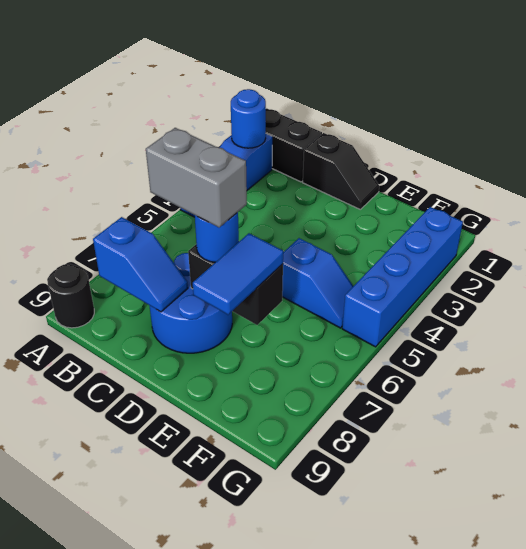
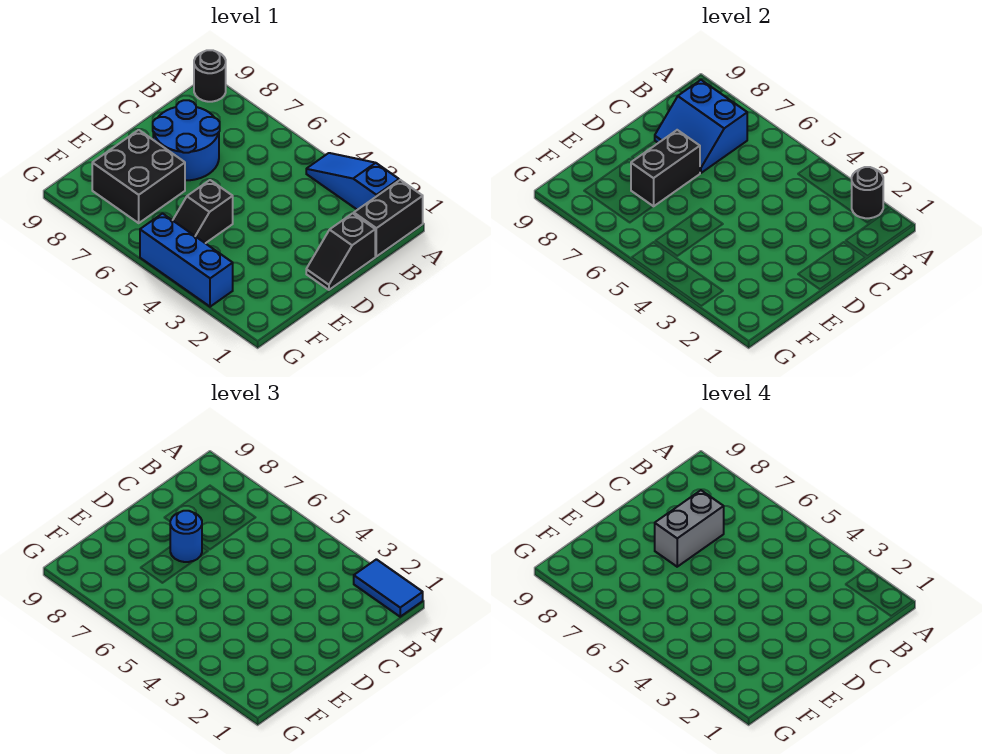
blue round brick A2 level 2 -> black round brick A2 level 2
blue slope B8:C8 level 2 top B -> blue slope B7:C8 level 2 top B
blue slope E5:F5 level 1 top E -> black slope E5:F5 level 1 top E
none -> black brick E7:F8 level 1
blue tile E7:E8 level 3 -> blue tile A1:A2 level 3
blue brick G2:G5 level 1 -> blue brick G3:G5 level 1

